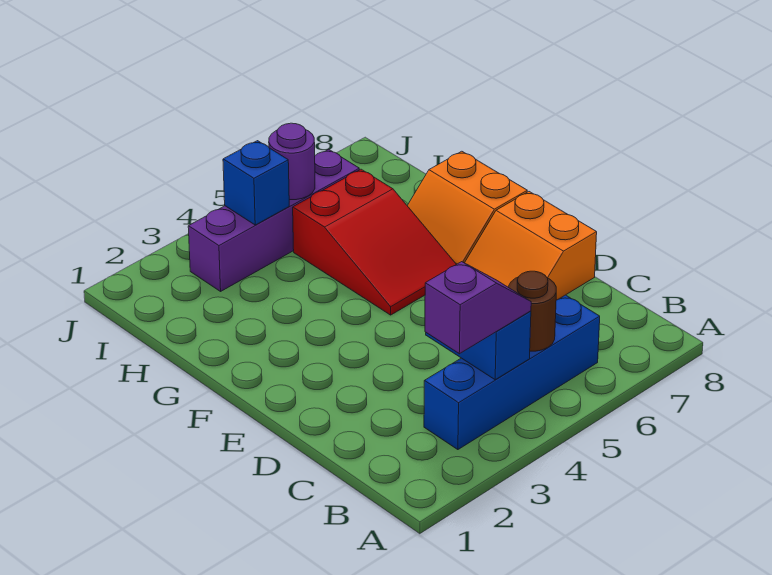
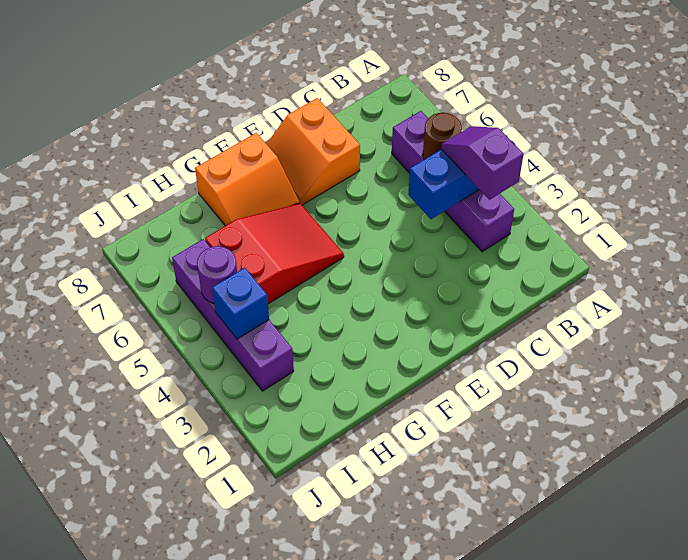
blue brick B3:B6 level 1 -> purple brick B3:B6 level 1
orange slope D7:E8 level 1 top 8 -> orange slope D7:E8 level 1 top D

